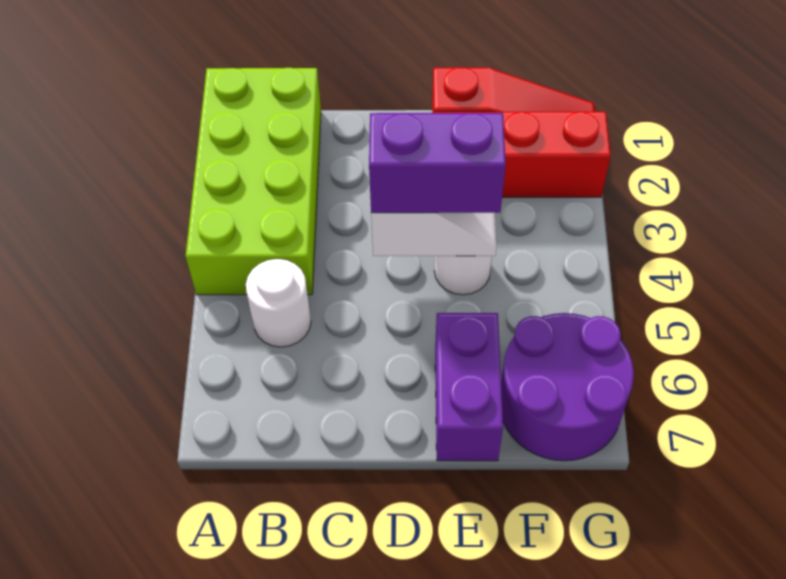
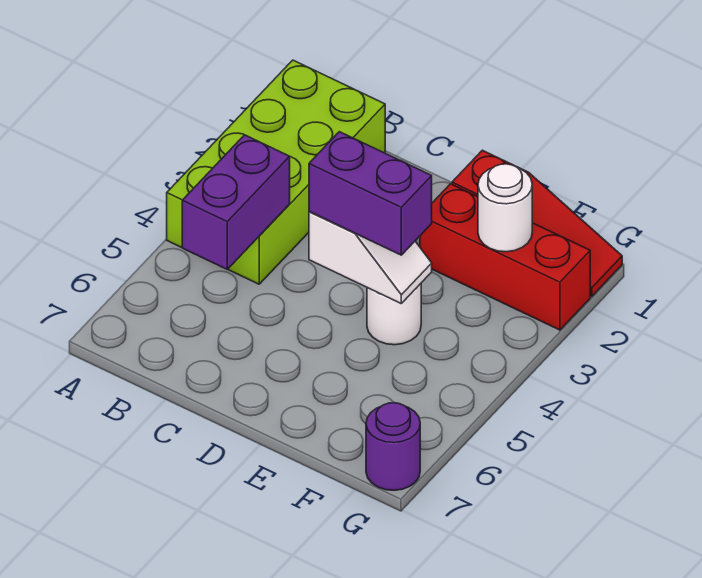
white round brick B5 level 1 -> white round brick F2 level 2
purple brick E6:E7 level 1 -> purple brick B4:B5 level 2
purple round brick F6:G7 level 1 -> purple round brick G7 level 1

